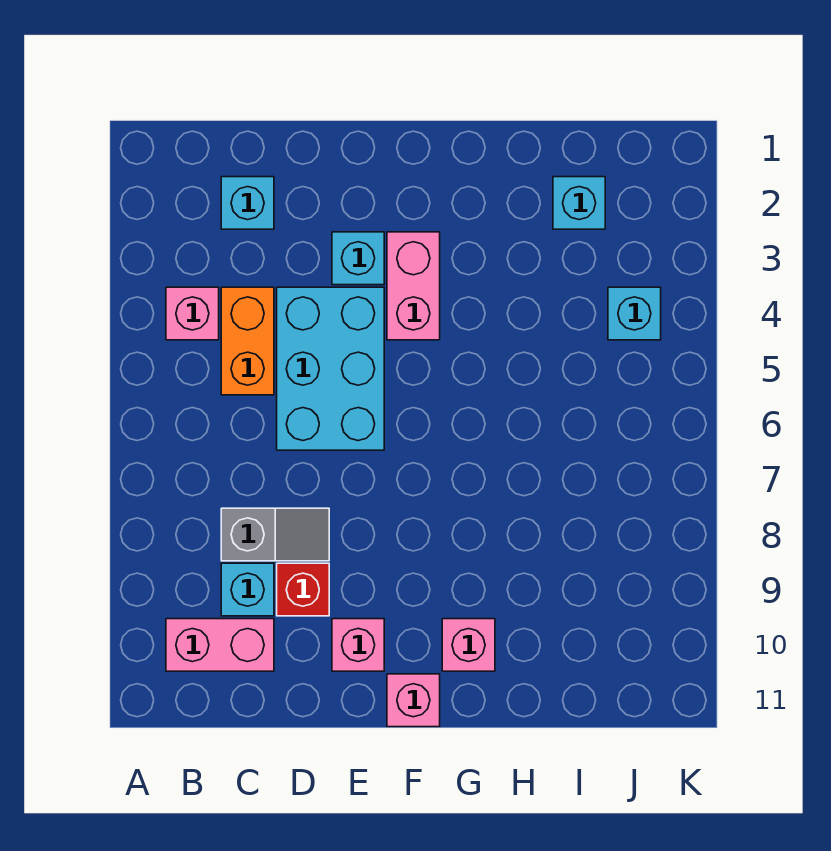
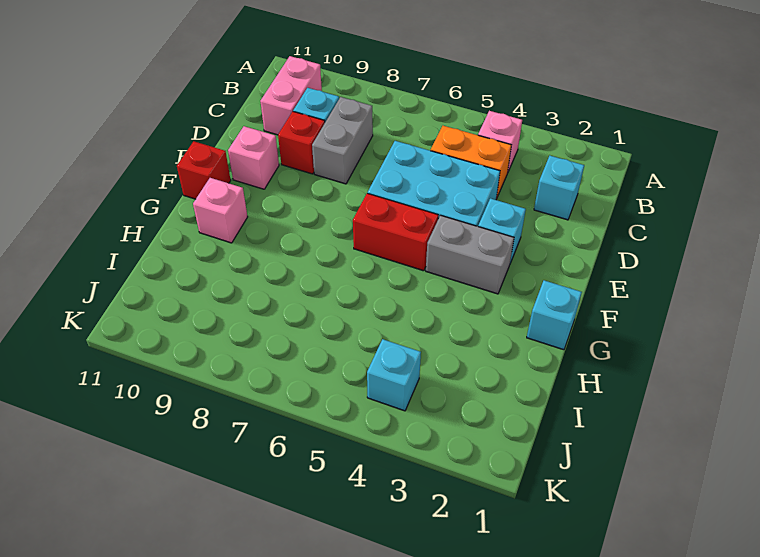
grey slope C8:D8 level 1 top C -> grey brick C8:D8 level 1
pink brick F3:F4 level 1 -> grey brick F3:F4 level 1
none -> red brick F5:F6 level 1
pink brick F11 level 1 -> red brick F11 level 1
cyan brick I2 level 1 -> cyan brick G1 level 1

